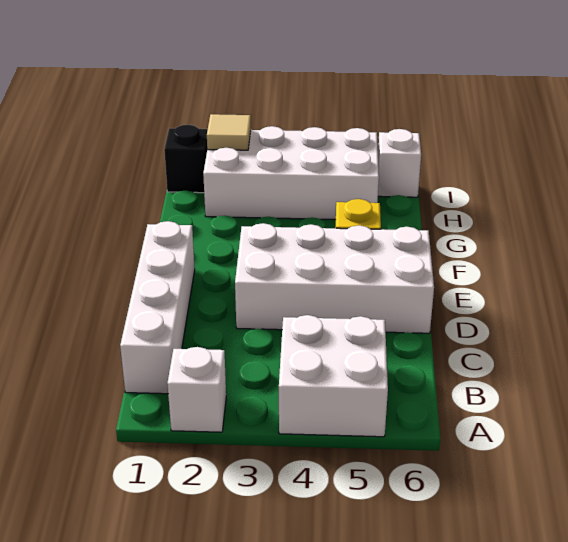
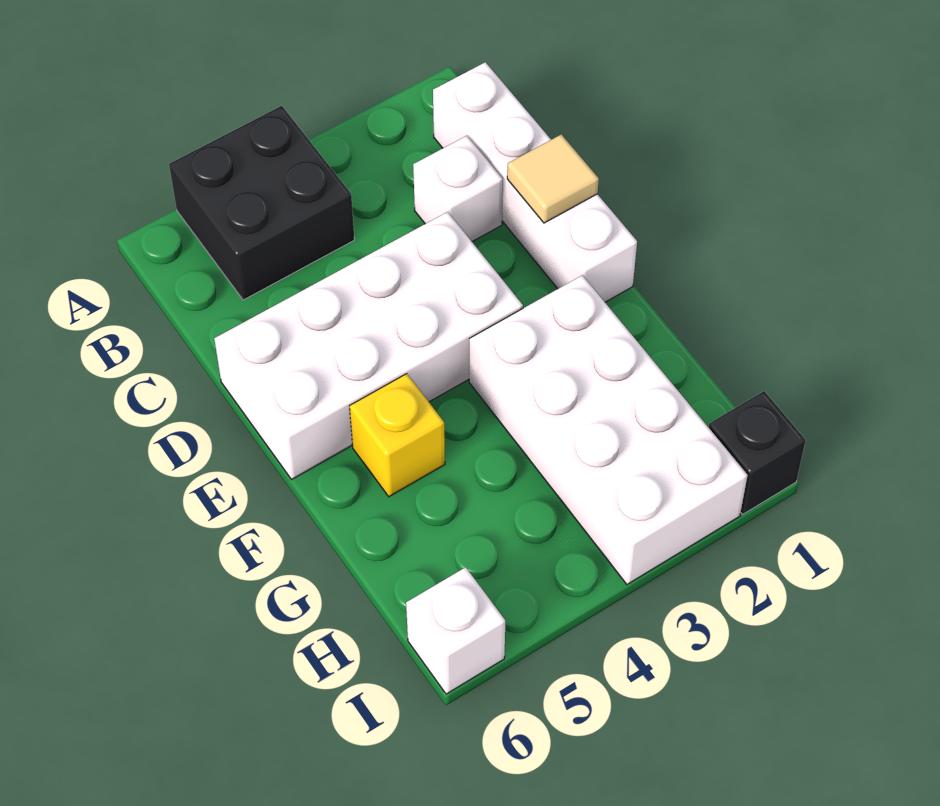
white brick A2 level 1 -> white brick C2 level 1
white brick A4:B5 level 1 -> black brick A4:B5 level 1
white brick H2:I5 level 1 -> white brick F2:I3 level 1
tan tile I2 level 2 -> tan tile D1 level 2

